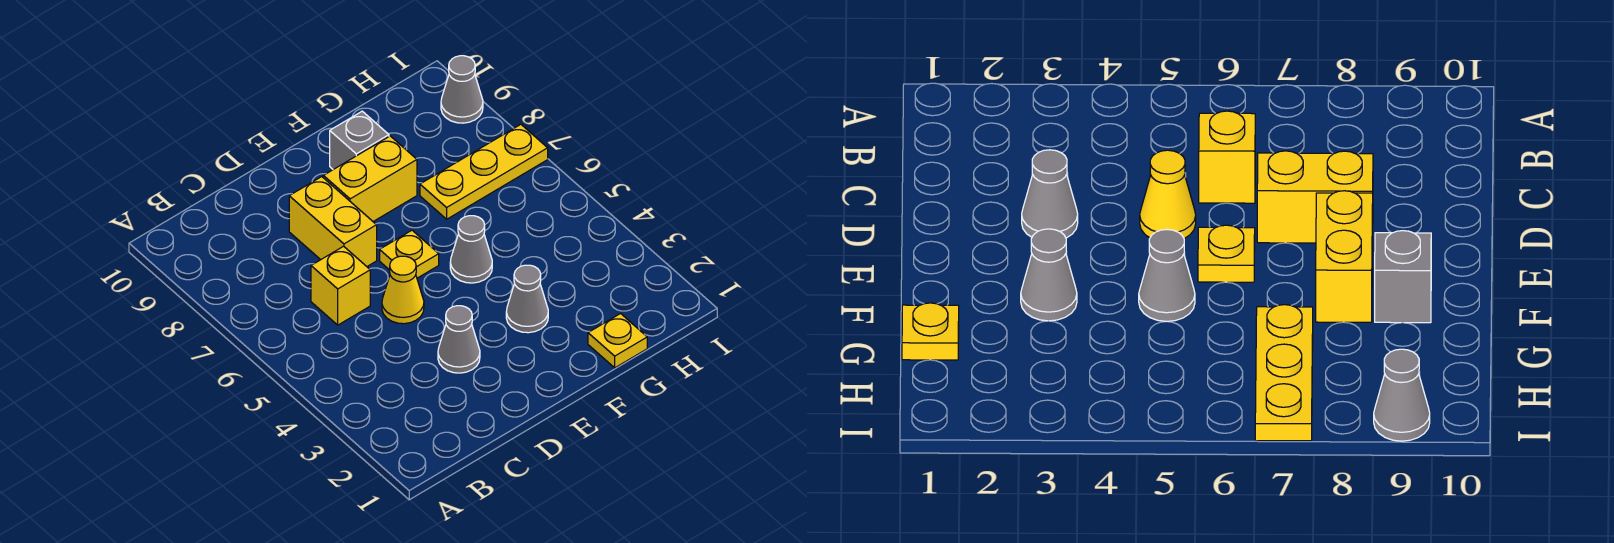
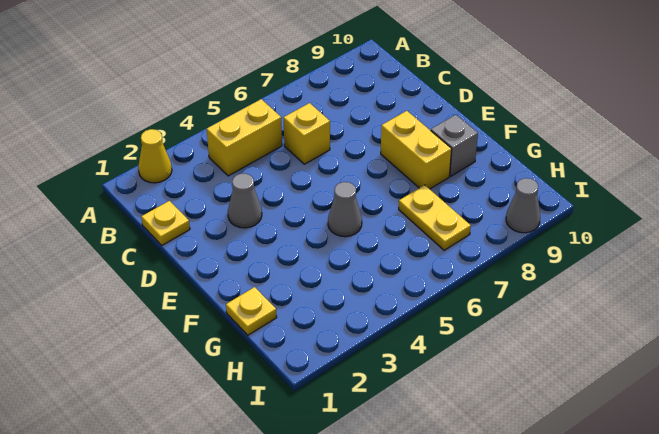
yellow cone D5 level 1 -> yellow cone A2 level 1
yellow brick D7:D8 level 1 -> yellow brick B4:B5 level 1
yellow plate E6 level 1 -> yellow plate C1 level 1
grey cone F3 level 1 -> none
yellow plate G7:I7 level 1 -> yellow plate G7:H7 level 1

